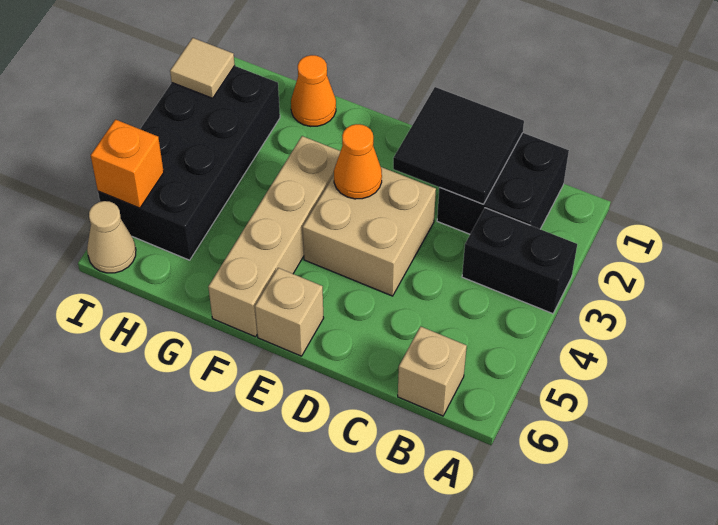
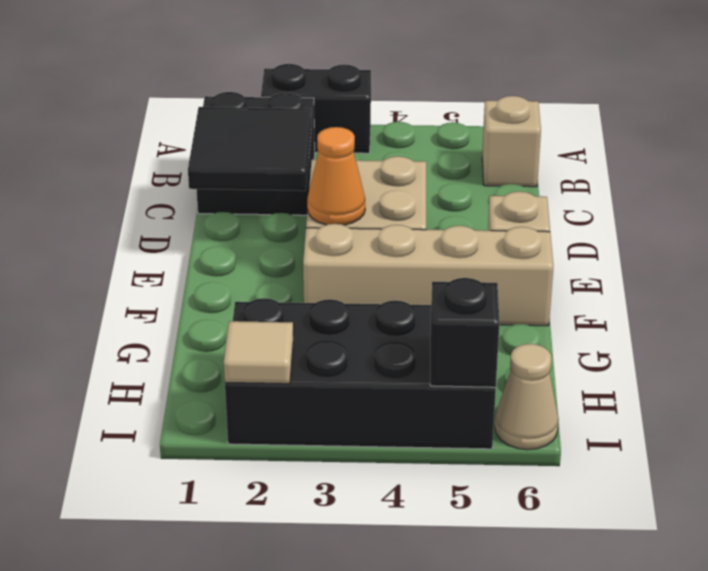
black brick A3:B3 level 1 -> black brick A2:A3 level 1
orange cone G1 level 1 -> none
orange brick I5 level 2 -> black brick I5 level 2

